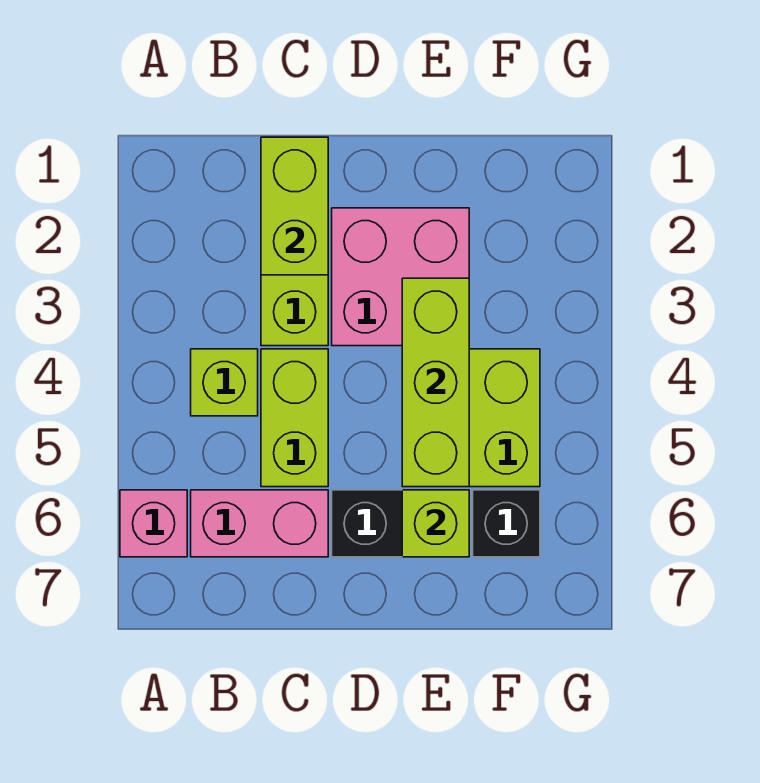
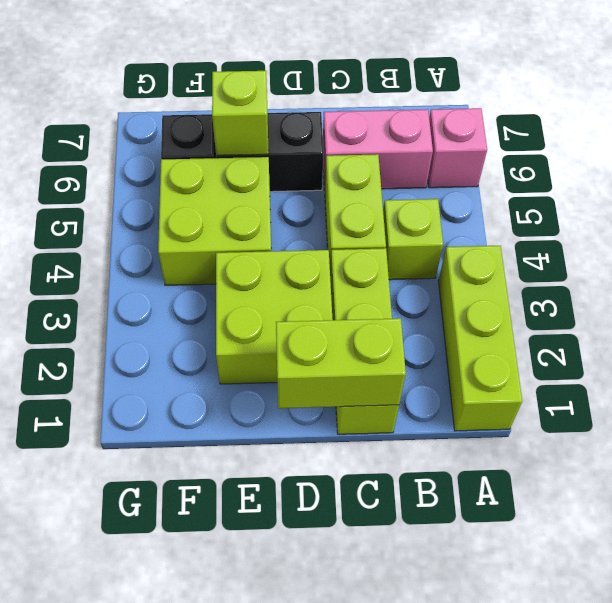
lime brick C1:C2 level 2 -> lime brick C1:D1 level 2
pink brick D2:E3 level 1 -> lime brick D2:E3 level 1
lime brick E3:E5 level 2 -> lime brick A1:A3 level 1

